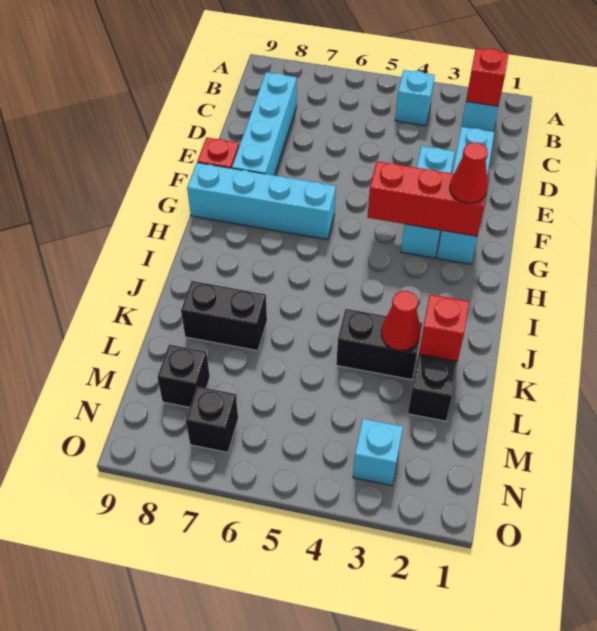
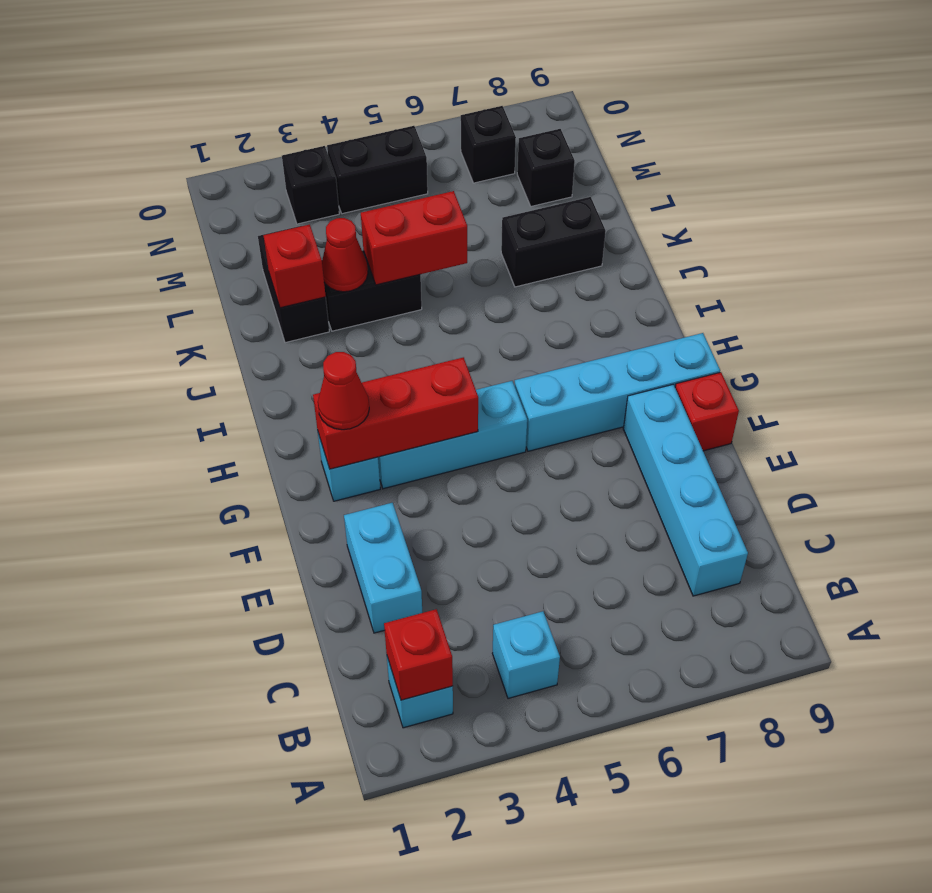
cyan brick E3:G3 level 1 -> cyan brick G3:G5 level 1
none -> red brick K4:K5 level 2
cyan brick N3 level 1 -> black brick N3 level 1
none -> black brick N4:N5 level 1

